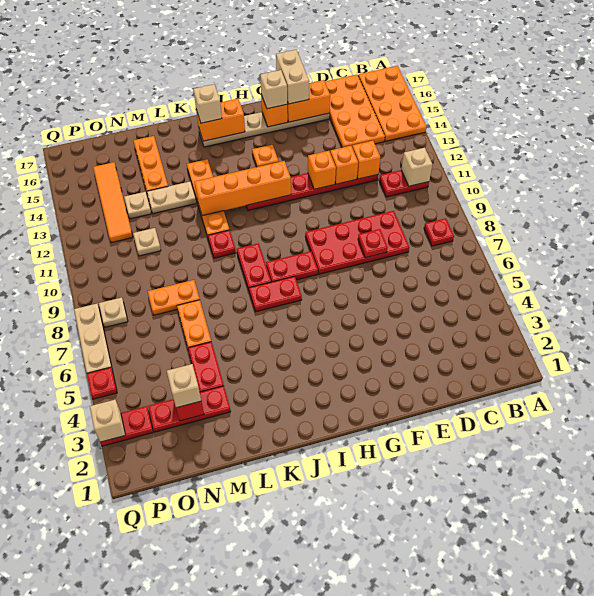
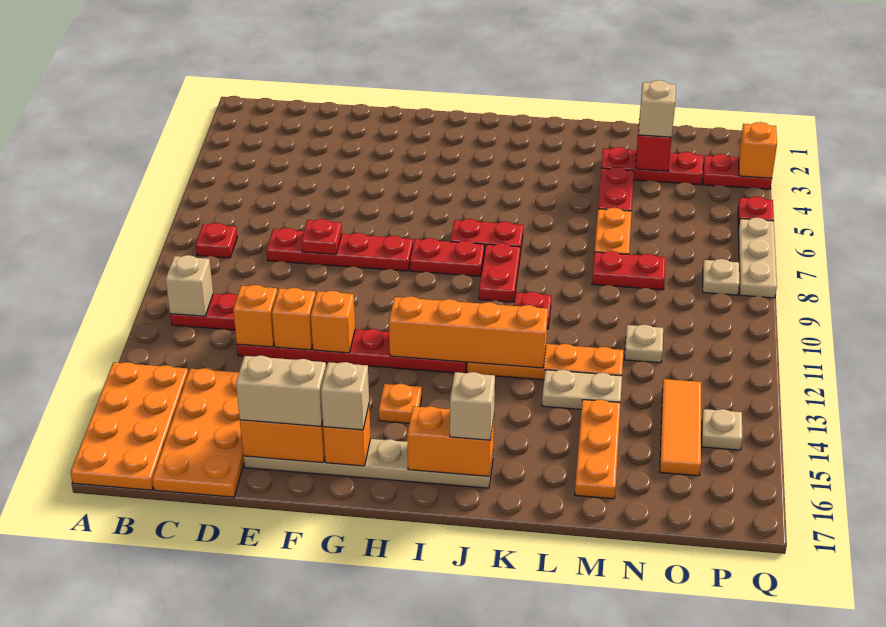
red plate D8:G9 level 1 -> red plate D8:G8 level 1
tan brick F16:F17 level 3 -> tan brick E16:F16 level 3
orange plate K11:K14 level 1 -> orange plate J12:M12 level 1
orange plate M8:N8 level 1 -> red plate M8:N8 level 1
tan plate N13 level 1 -> tan plate P14 level 1
orange tile O12:O15 level 1 -> orange tile O13:O15 level 1
tan brick Q3 level 2 -> orange brick Q3 level 2

